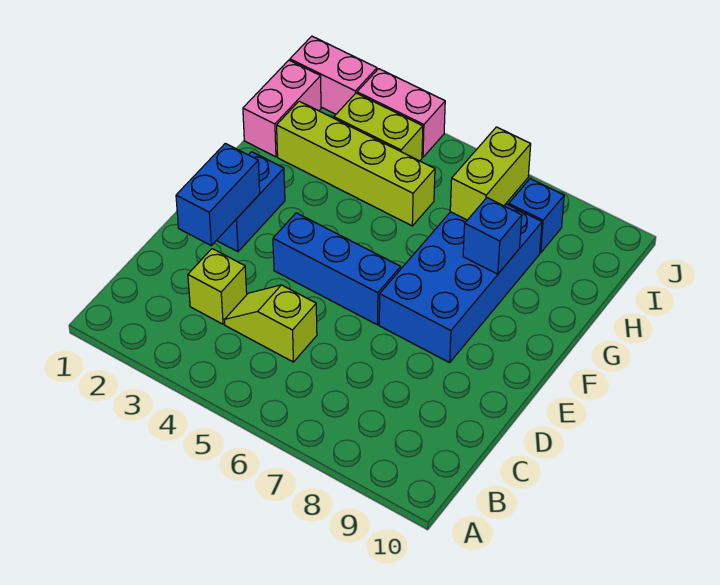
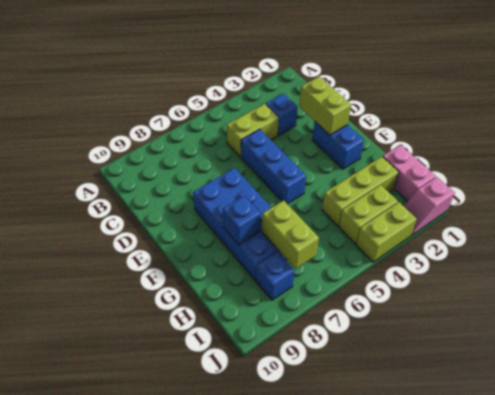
lime brick C3 level 1 -> blue brick C3 level 1
lime slope C4:C5 level 1 top 5 -> lime brick C4:C5 level 1
blue brick D2:E2 level 2 -> lime brick D2:E2 level 2
blue brick E4:E6 level 1 -> blue brick D5:F5 level 1
lime brick H2:H5 level 1 -> lime brick H2:H4 level 1
pink brick J1:J2 level 1 -> pink slope J1:J2 level 1 top 1
pink brick J3:J4 level 1 -> lime brick J3:J4 level 1

